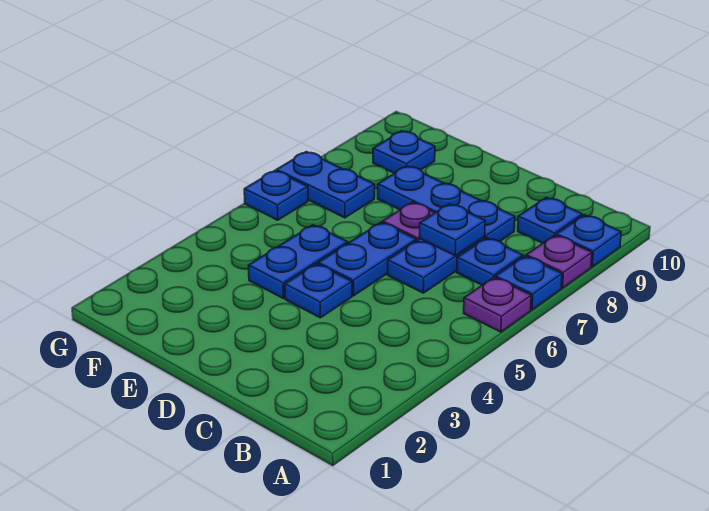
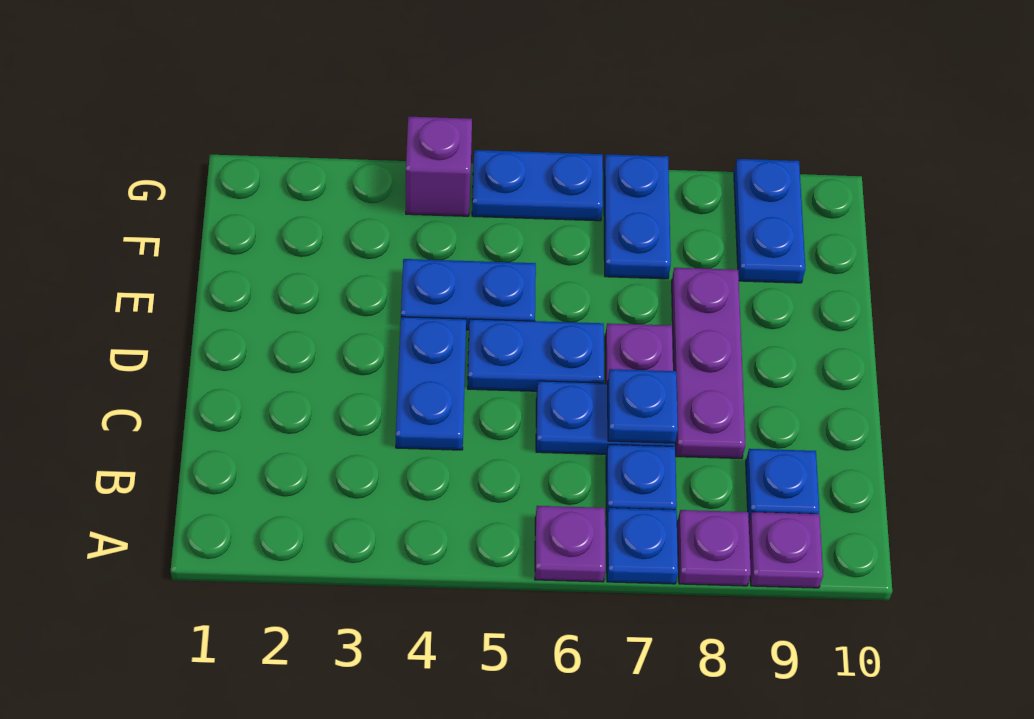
blue plate A9 level 1 -> purple plate A9 level 1
blue plate C8:E8 level 1 -> purple plate C8:E8 level 1
blue plate D4 level 1 -> blue plate C4:D4 level 1
blue plate F9 level 1 -> blue plate F9:G9 level 1
none -> purple brick G4 level 1
blue plate G6 level 1 -> blue plate G5:G6 level 1

